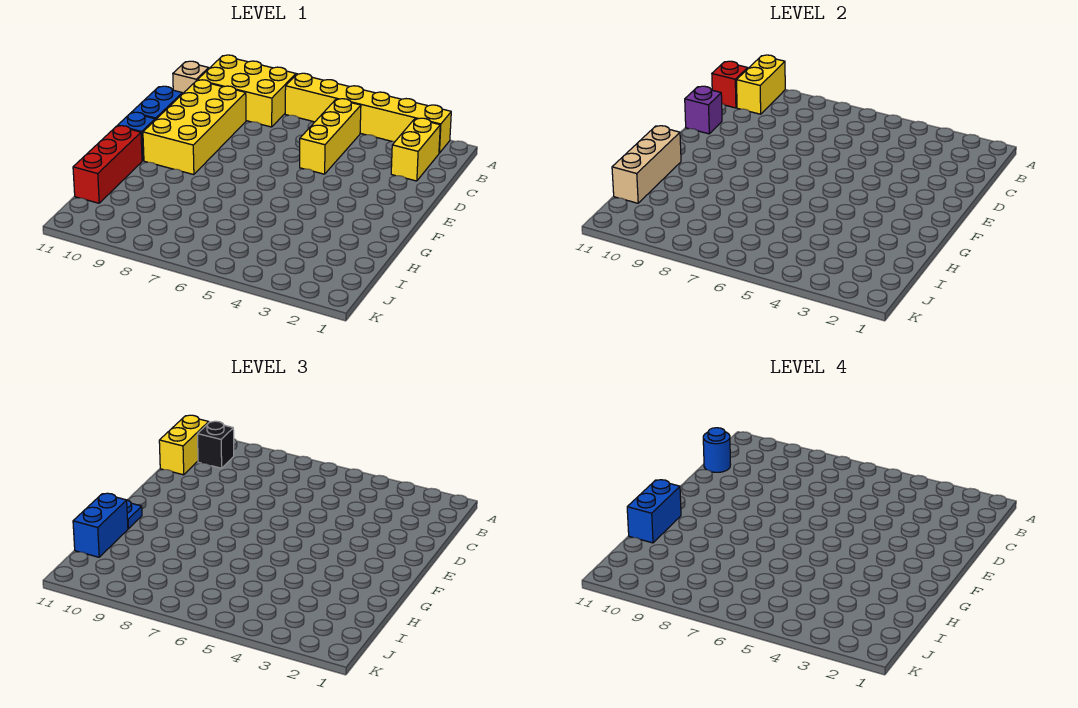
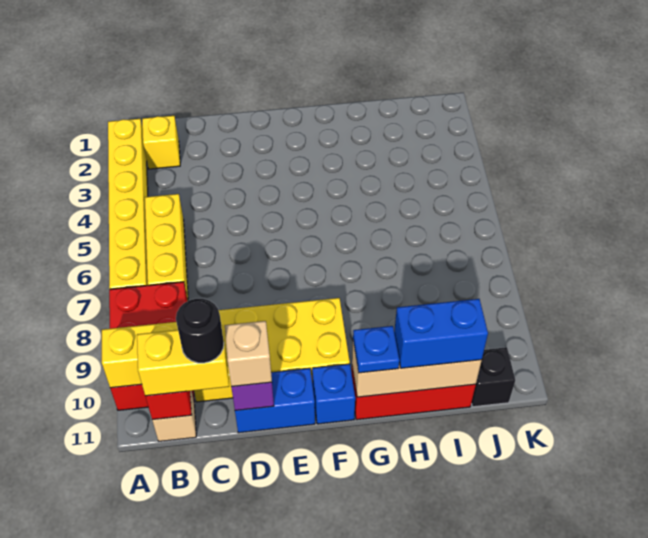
yellow brick A8:B10 level 1 -> red brick A8:B10 level 1
yellow brick B2:C2 level 1 -> yellow brick B2 level 1
yellow brick B5:D5 level 1 -> yellow brick B5:B7 level 1
black brick B10 level 3 -> black brick J11 level 1
blue round brick C11 level 4 -> black round brick C11 level 4
none -> tan brick D11 level 3
blue brick G11:H11 level 4 -> none

